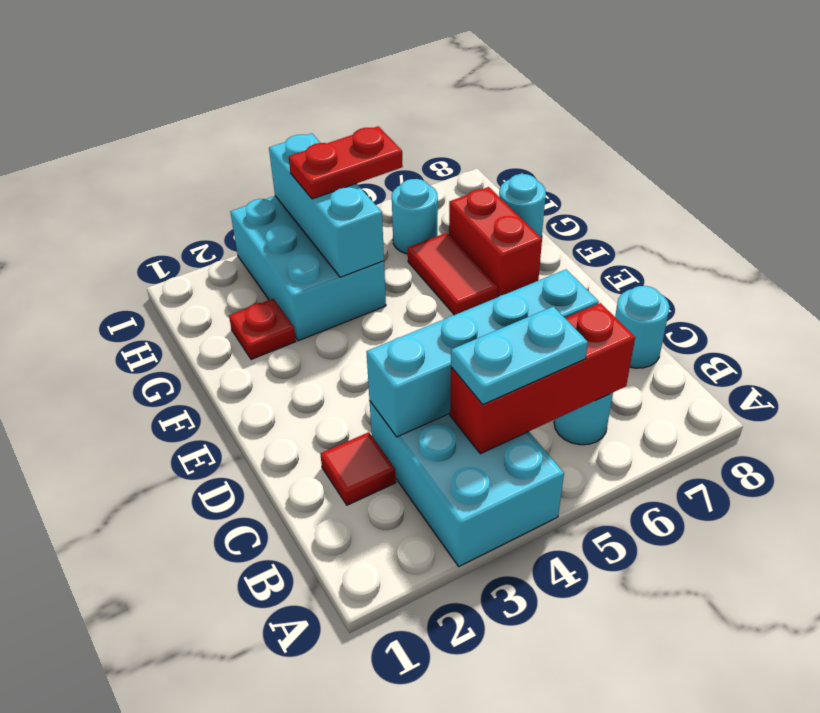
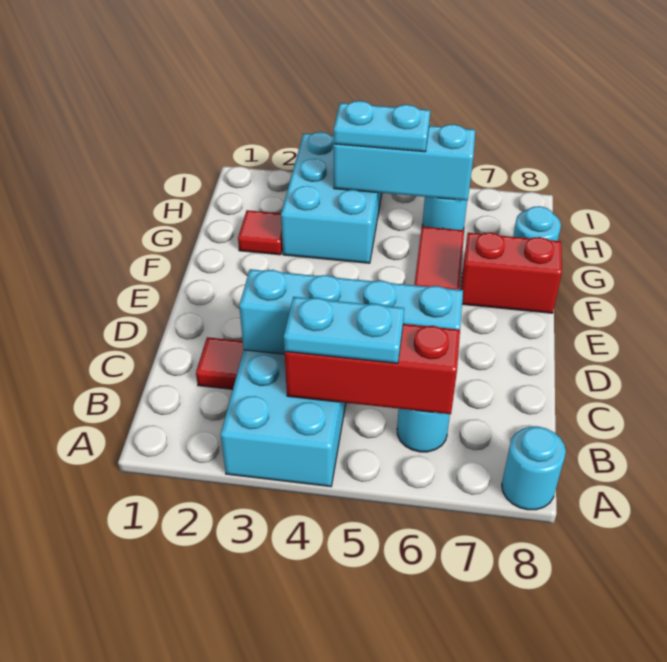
cyan round brick C8 level 1 -> cyan round brick A8 level 1
red brick F7:G7 level 1 -> red brick F7:F8 level 1
red plate G2 level 1 -> red tile G2 level 1
cyan brick G4:I4 level 2 -> cyan brick H4:H6 level 2
red plate H4:H5 level 3 -> cyan plate H4:H5 level 3

